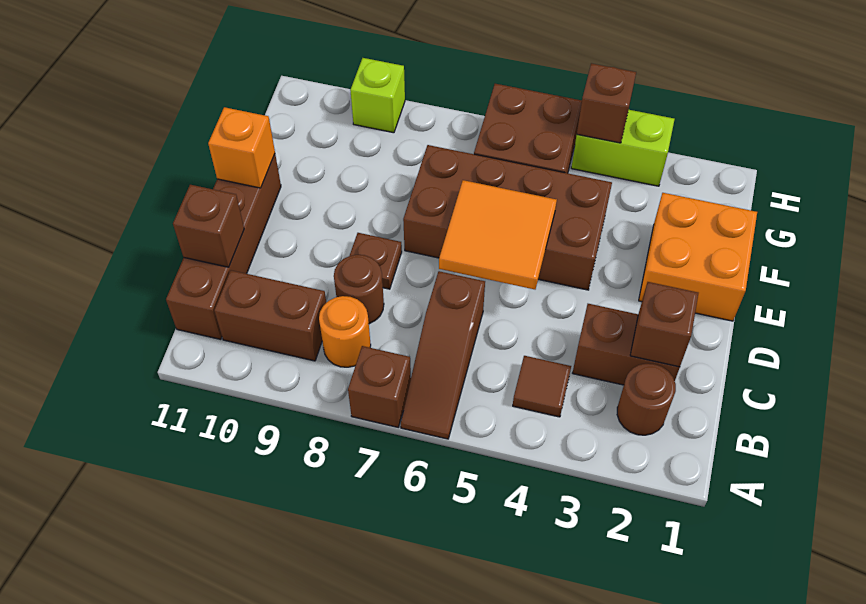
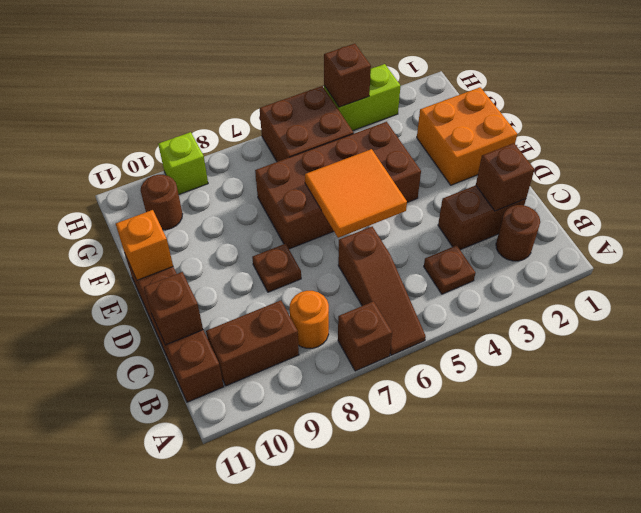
brown tile B4 level 1 -> brown plate B4 level 1
brown round brick C8 level 1 -> brown round brick G10 level 1

